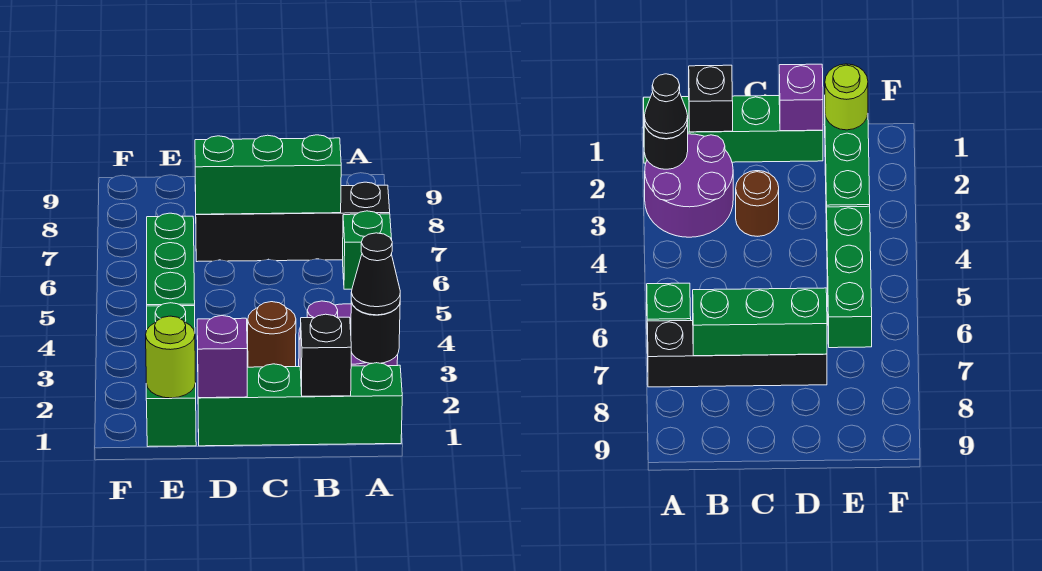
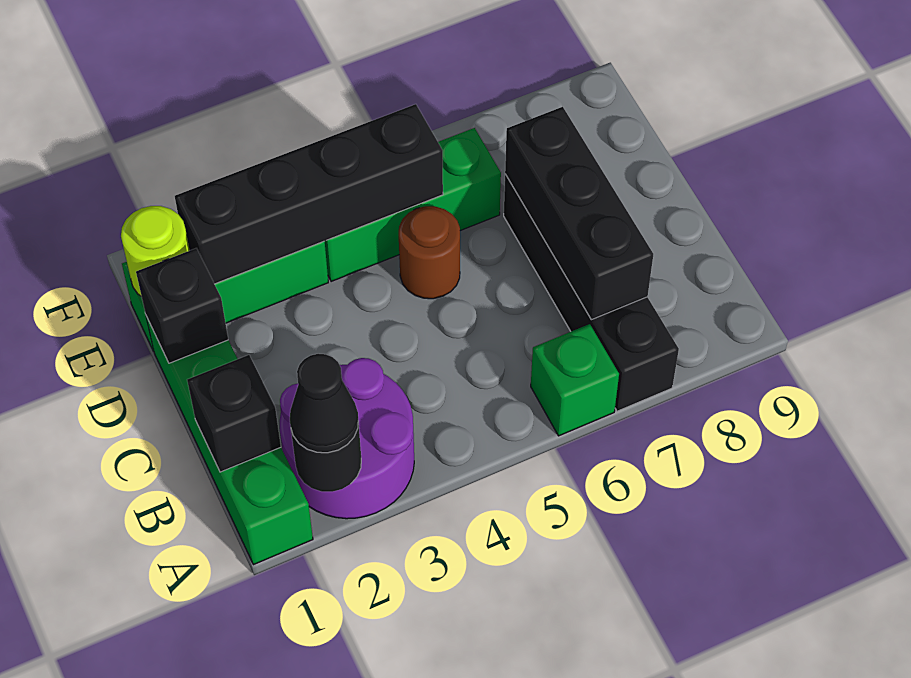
green brick B7:D7 level 2 -> black brick B7:D7 level 2
brown round brick C3 level 1 -> brown round brick D5 level 1
purple brick D1 level 2 -> black brick D1 level 2
none -> black brick E2:E5 level 2

